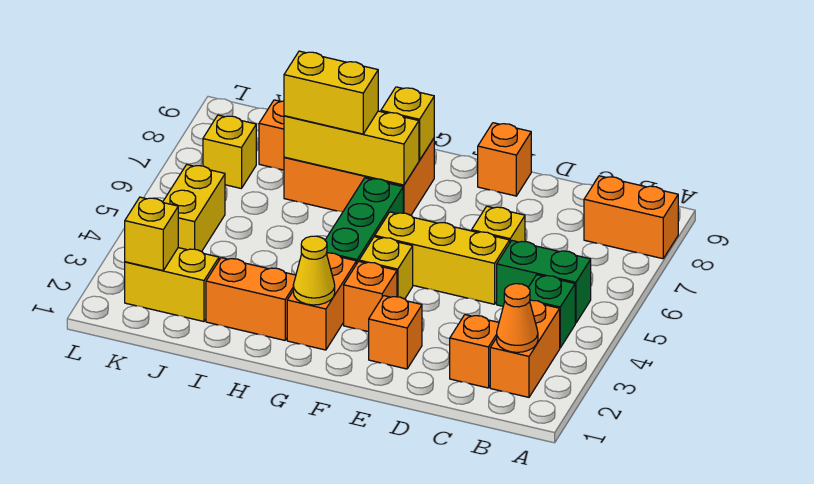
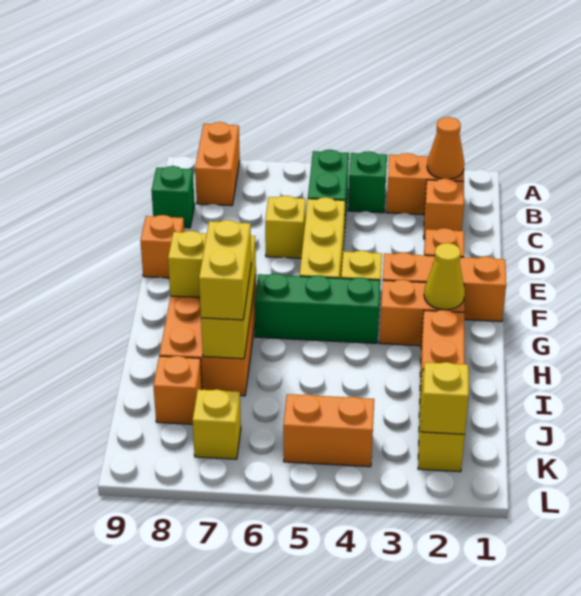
none -> green brick C9 level 1
orange brick F3 level 1 -> orange brick F1:F3 level 1
yellow brick K4:K5 level 1 -> orange brick K4:K5 level 1

